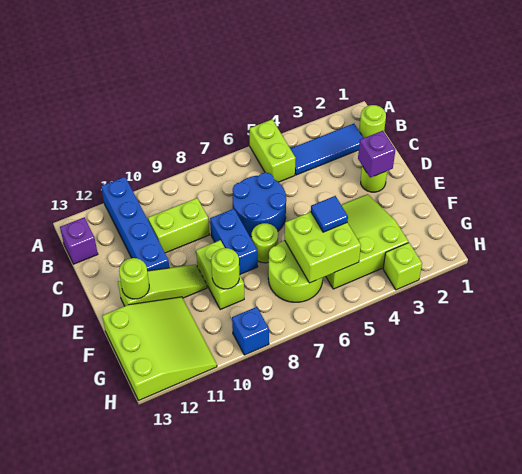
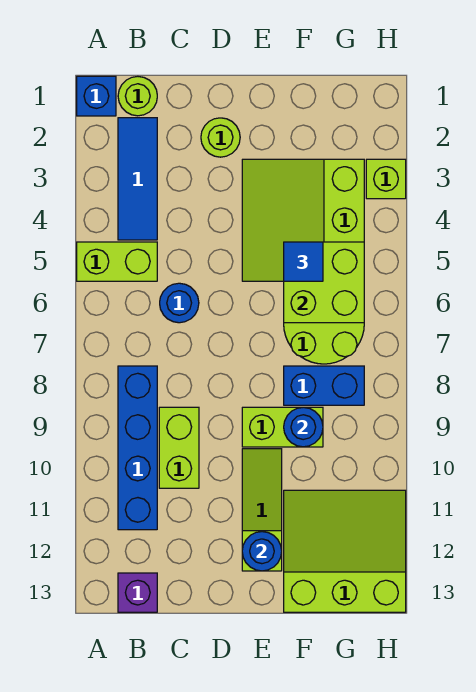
blue brick A11:D11 level 1 -> blue brick B8:B11 level 1
blue round brick C6:D7 level 1 -> blue round brick C6 level 1
purple brick D2 level 2 -> none
blue brick D8:E8 level 1 -> blue brick F8:G8 level 1
lime round brick E7 level 1 -> none
lime round brick E12 level 2 -> blue round brick E12 level 2
lime round brick F9 level 2 -> blue round brick F9 level 2
blue brick H9 level 1 -> blue brick A1 level 1

